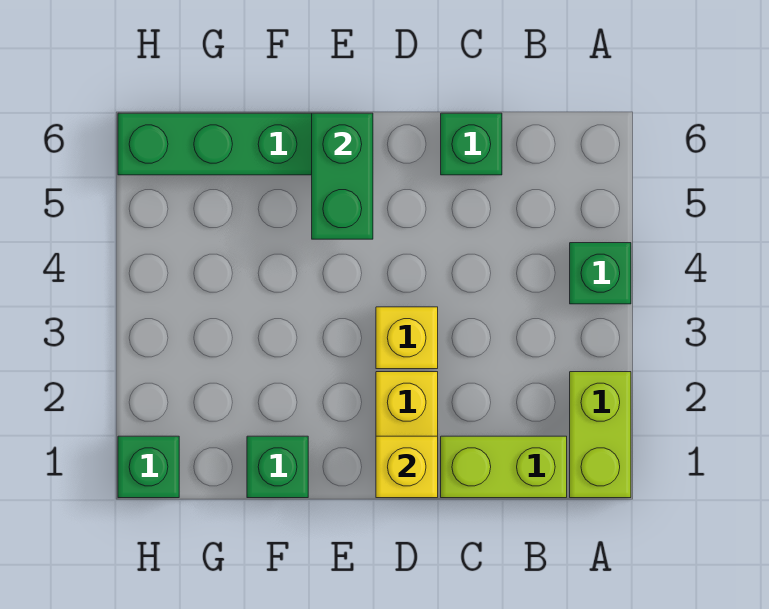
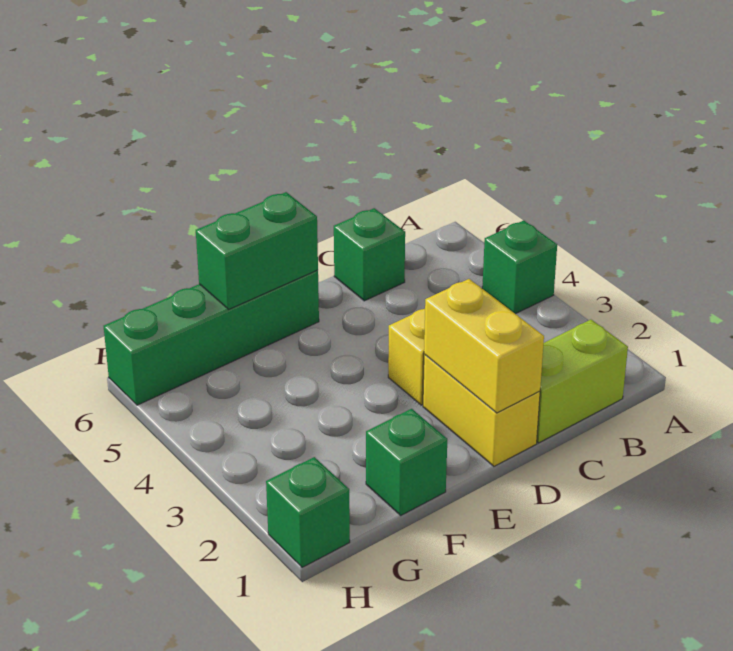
lime brick A1:A2 level 1 -> none
yellow brick D1 level 2 -> yellow brick D1:D2 level 2
green brick E5:E6 level 2 -> green brick E6:F6 level 2

